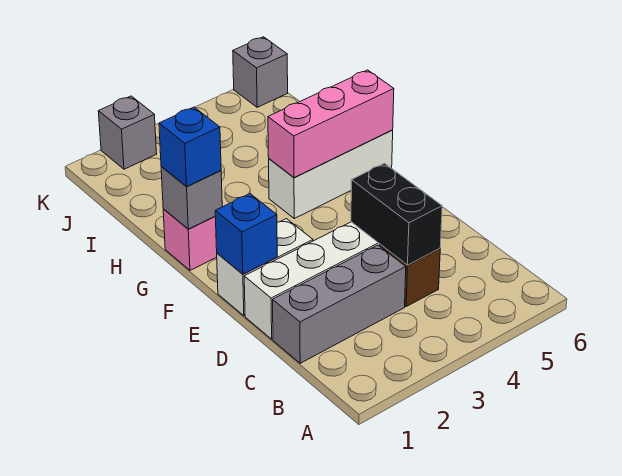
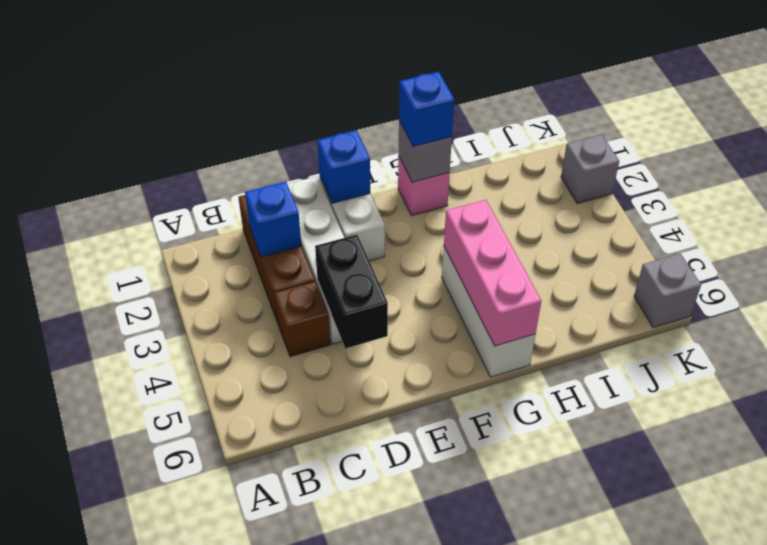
grey brick C1:C3 level 1 -> brown brick C1:C3 level 1
none -> blue brick C2 level 2
black brick C4:D4 level 2 -> black brick D4:D5 level 2

